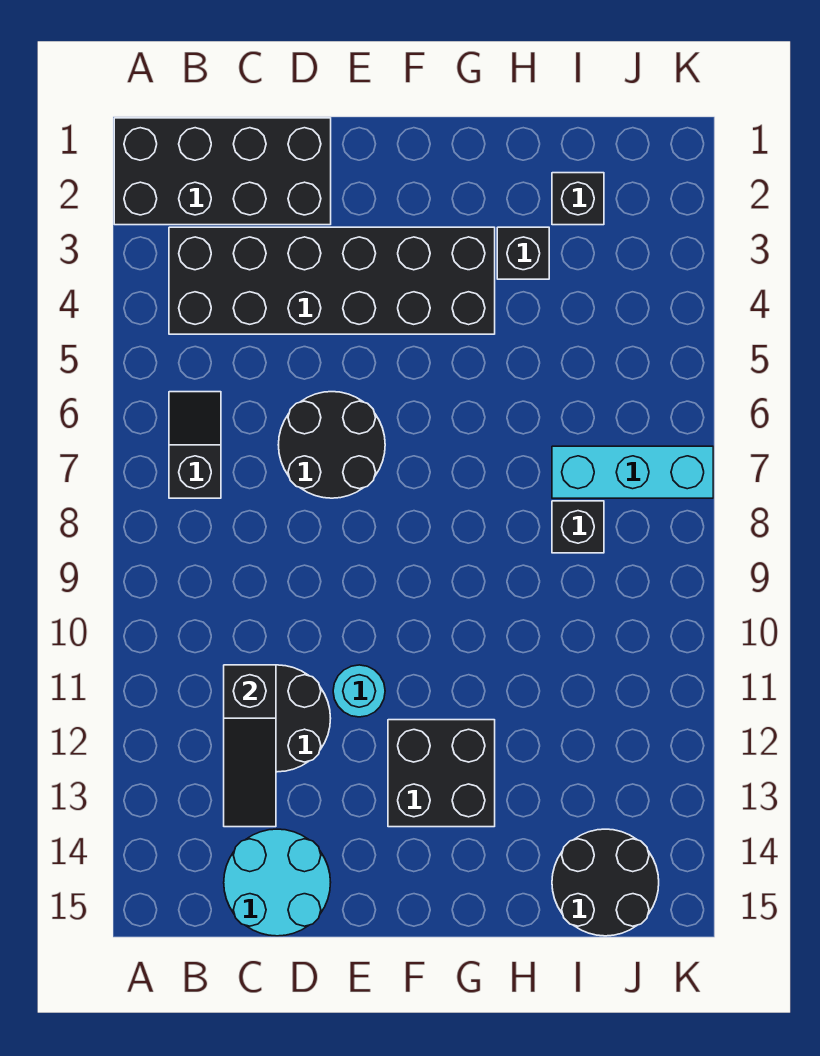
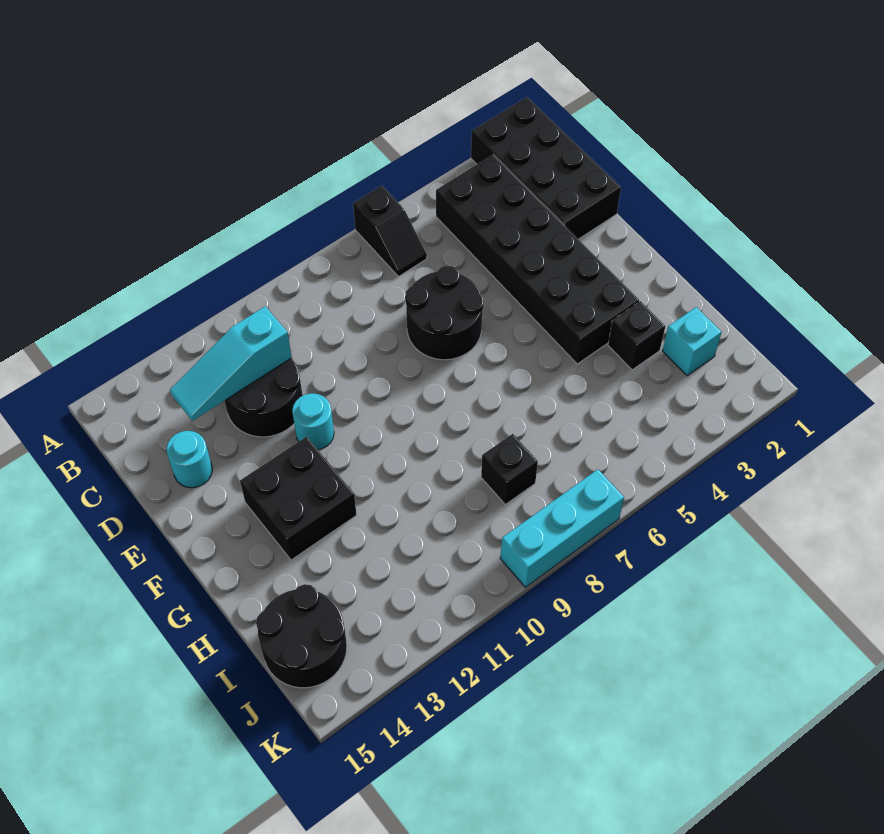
black slope B6:B7 level 1 top 7 -> black slope A6:B6 level 1 top A
black slope C11:C13 level 2 top 11 -> cyan slope C11:C13 level 2 top 11
cyan round brick C14:D15 level 1 -> cyan round brick D14 level 1
black brick I2 level 1 -> cyan brick I2 level 1
cyan brick I7:K7 level 1 -> cyan brick K7:K9 level 1

